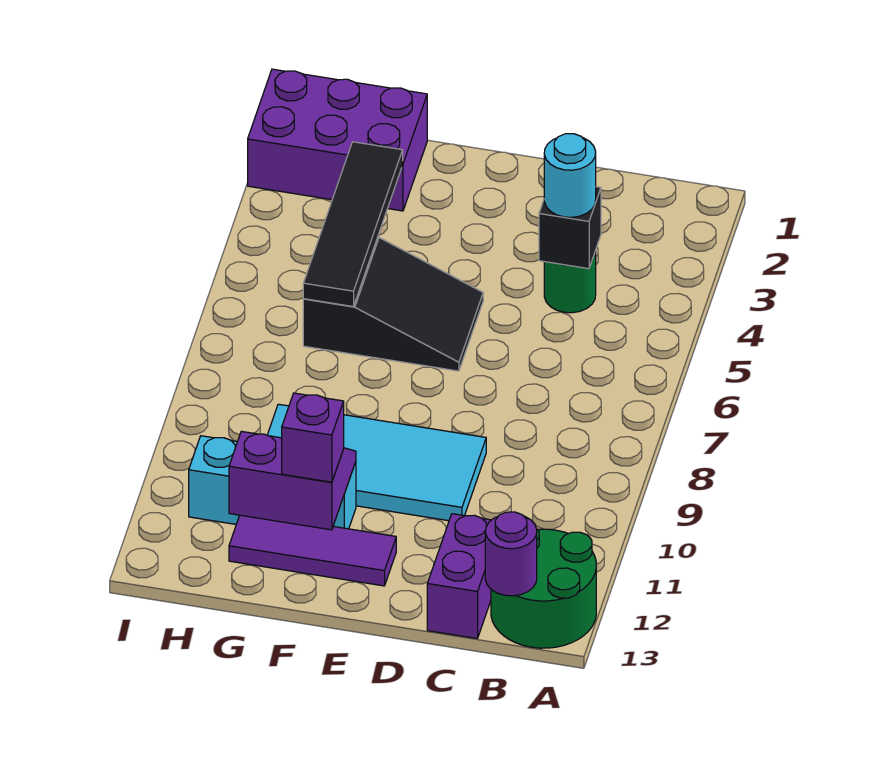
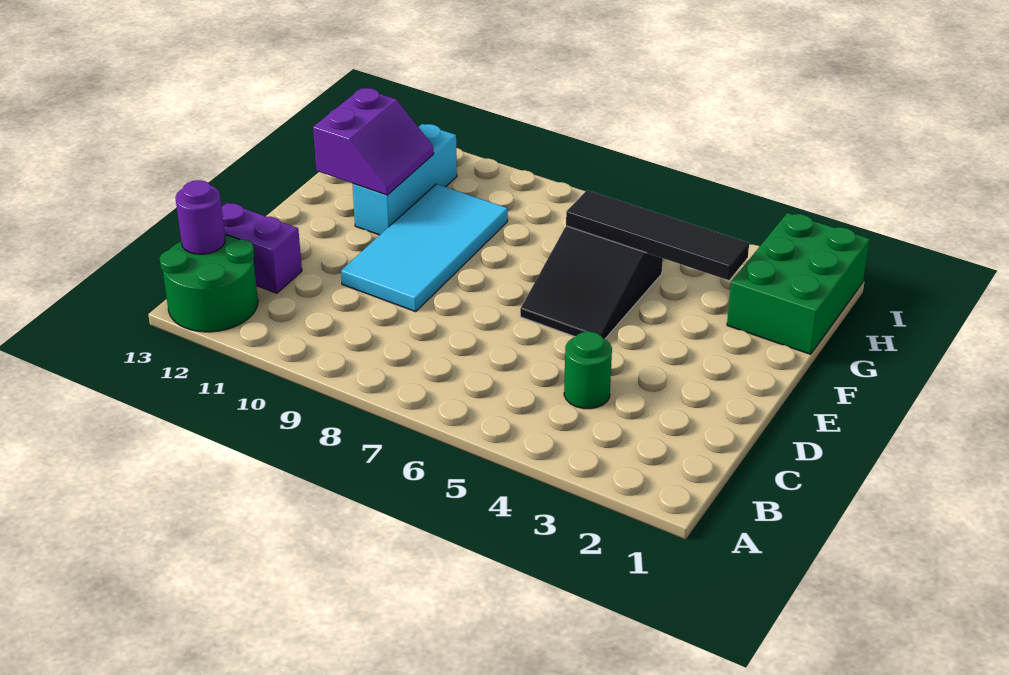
black brick C4 level 2 -> none
cyan round brick C4 level 3 -> none
purple tile E12:G12 level 1 -> none
purple brick F12 level 3 -> none
purple brick G1:I2 level 1 -> green brick G1:I2 level 1

